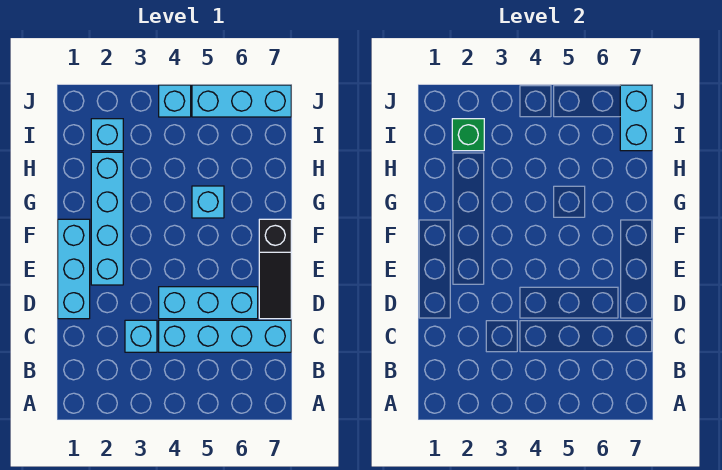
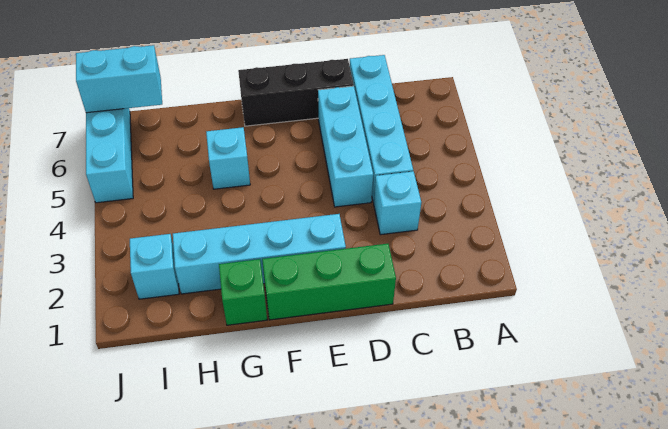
cyan brick D1:F1 level 1 -> green brick D1:F1 level 1
black slope D7:F7 level 1 top F -> black brick D7:F7 level 1
green brick I2 level 2 -> green brick G1 level 1
cyan brick J4 level 1 -> none

